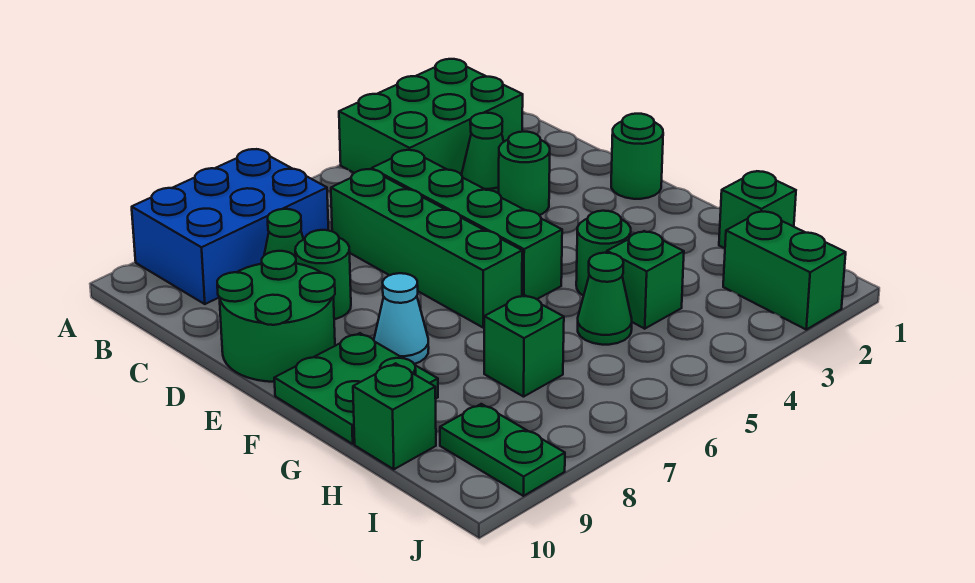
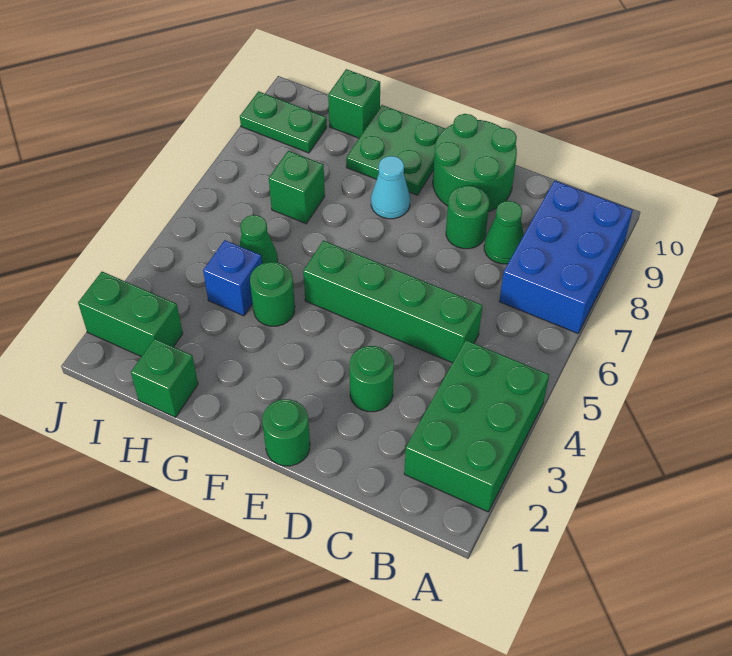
green cone C3 level 1 -> none
green brick C6:F6 level 1 -> none
green brick H4 level 1 -> blue brick H4 level 1

